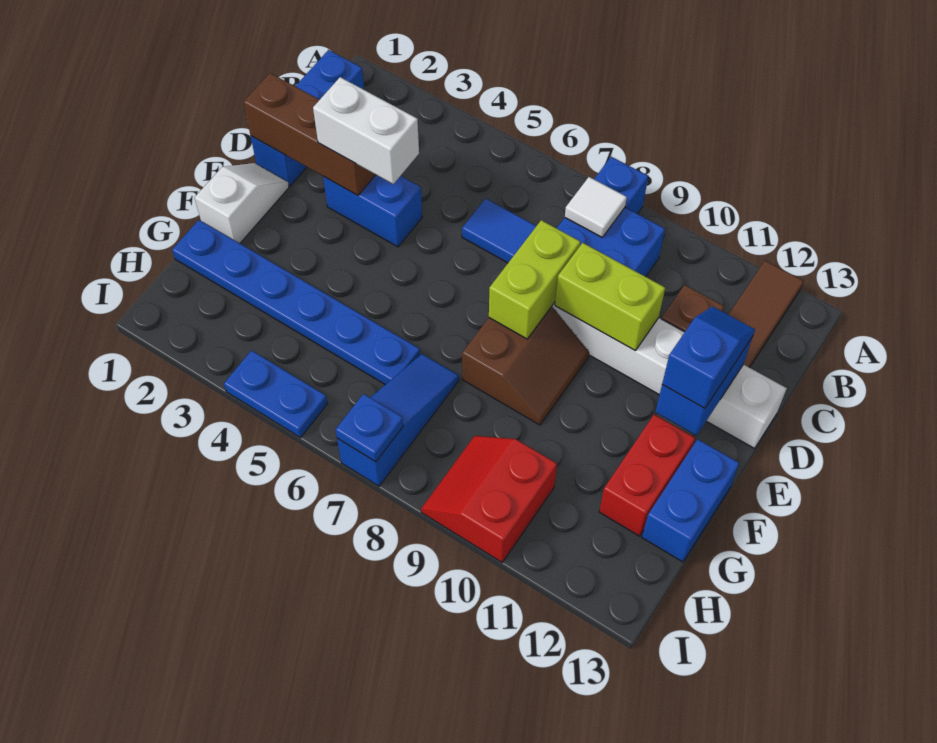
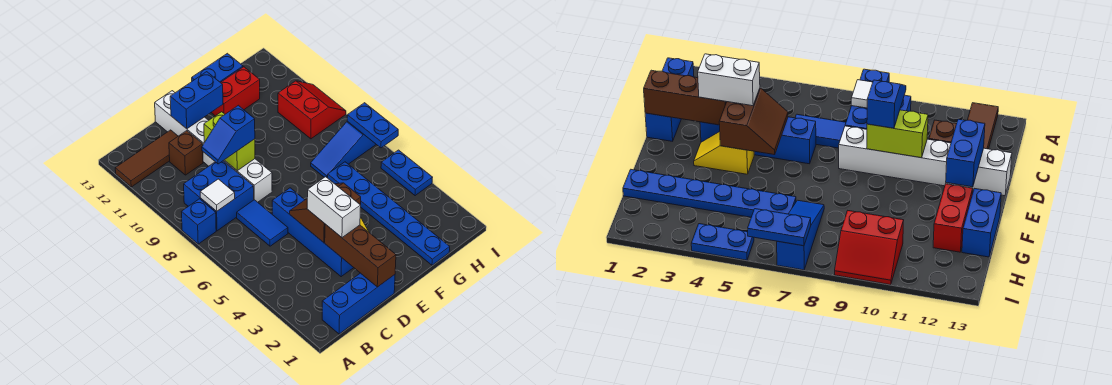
blue brick D3:D4 level 1 -> blue brick D3:D6 level 1
lime brick D8:E8 level 2 -> none
blue slope D12:E12 level 3 top E -> blue slope C9:D9 level 3 top D
white slope E1:F1 level 1 top F -> none
none -> yellow slope E3:E4 level 1 top 4
brown slope E8:F9 level 1 top 8 -> brown slope D4:E5 level 2 top 4
red slope H9:I10 level 1 top 10 -> red slope H9:I10 level 1 top H
blue plate I7 level 2 -> blue plate I6:I7 level 2

